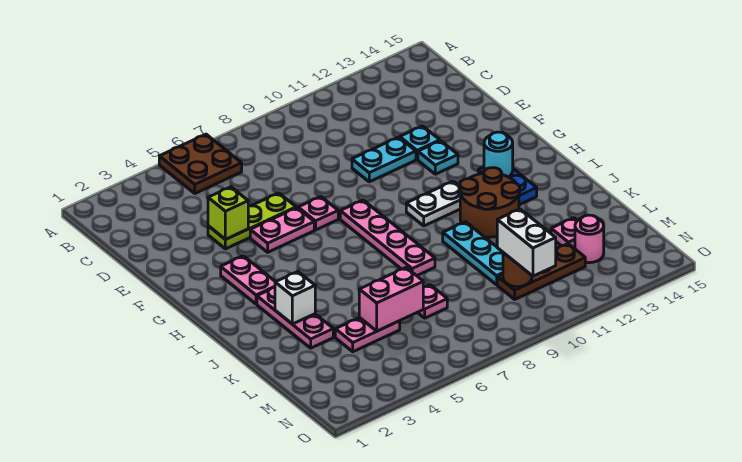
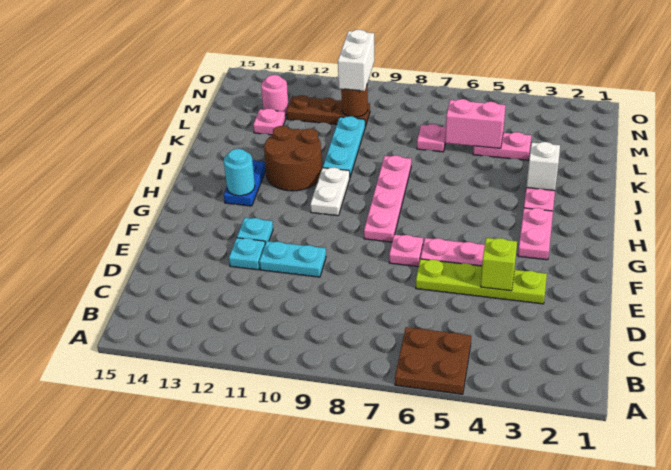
lime plate E4:E6 level 1 -> lime plate E3:E6 level 1
white plate H10:H11 level 1 -> white plate H10:I10 level 1

